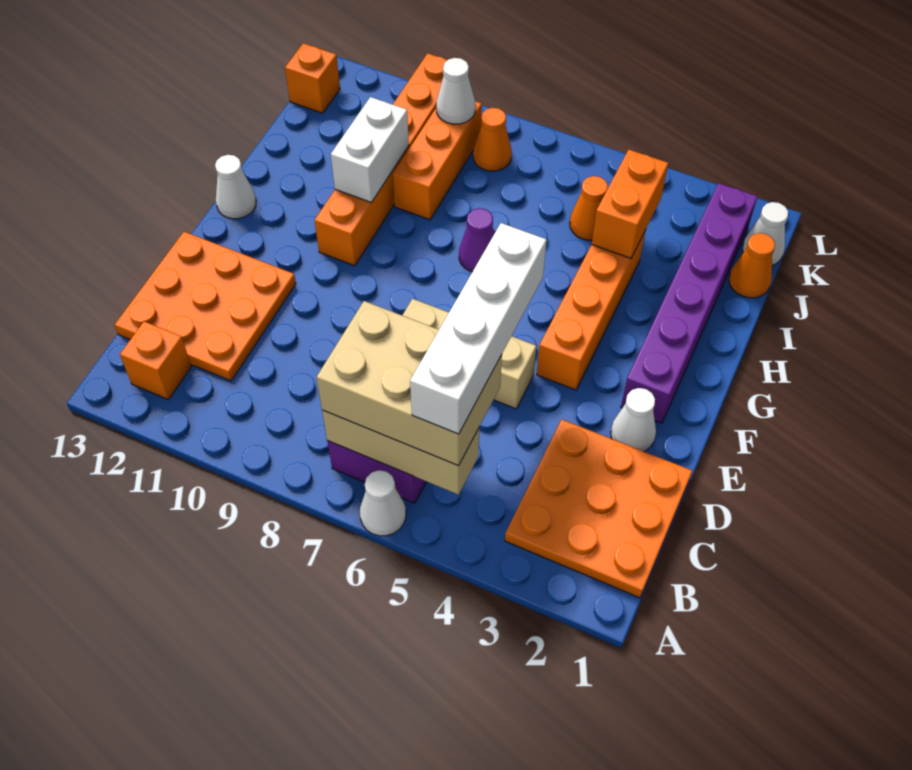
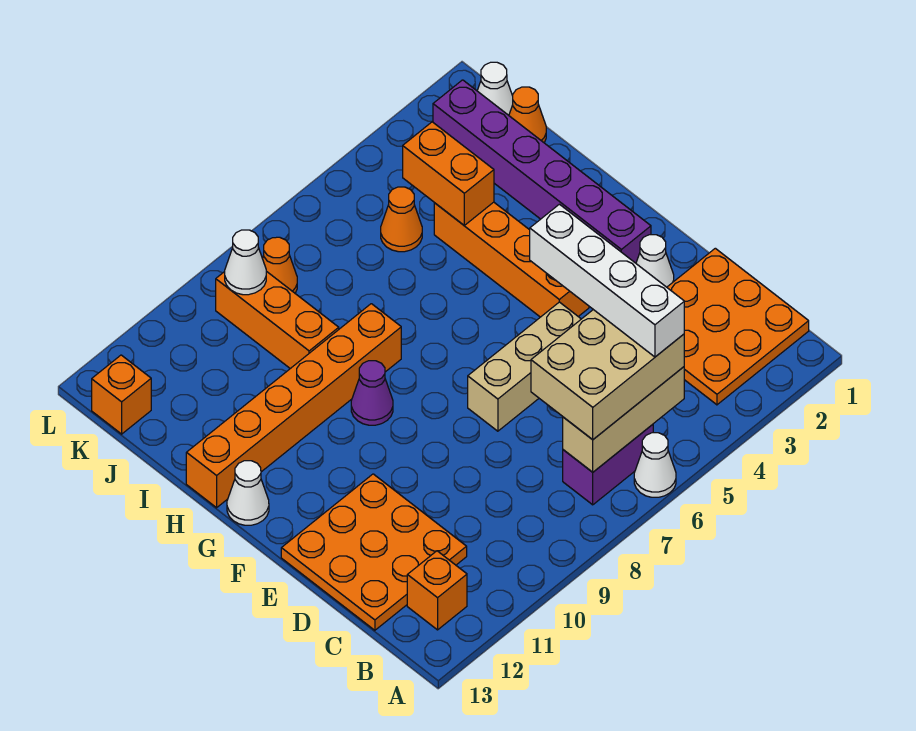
orange brick G10:L10 level 1 -> orange brick H8:H13 level 1
purple cone H7 level 1 -> purple cone G9 level 1
white brick H10:I10 level 2 -> none

